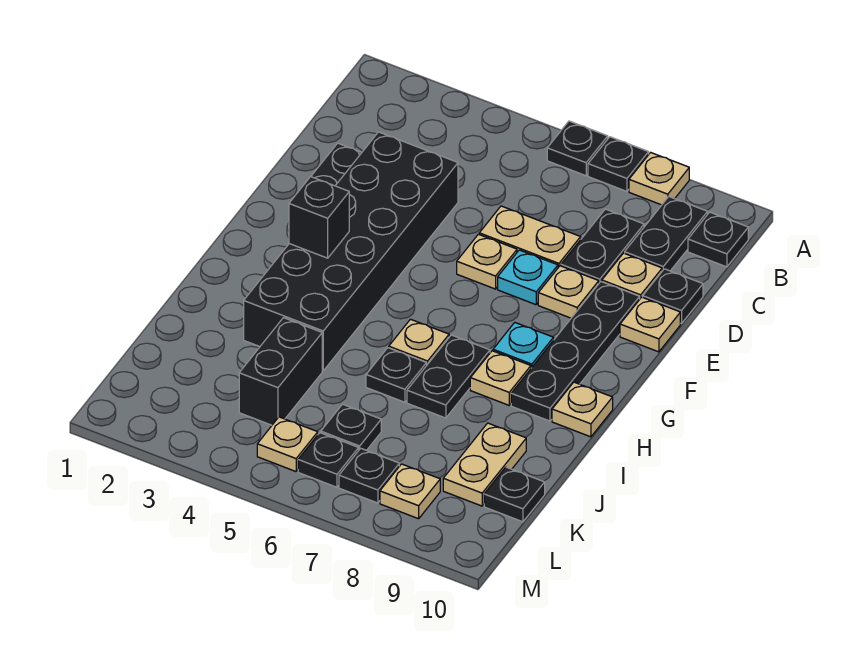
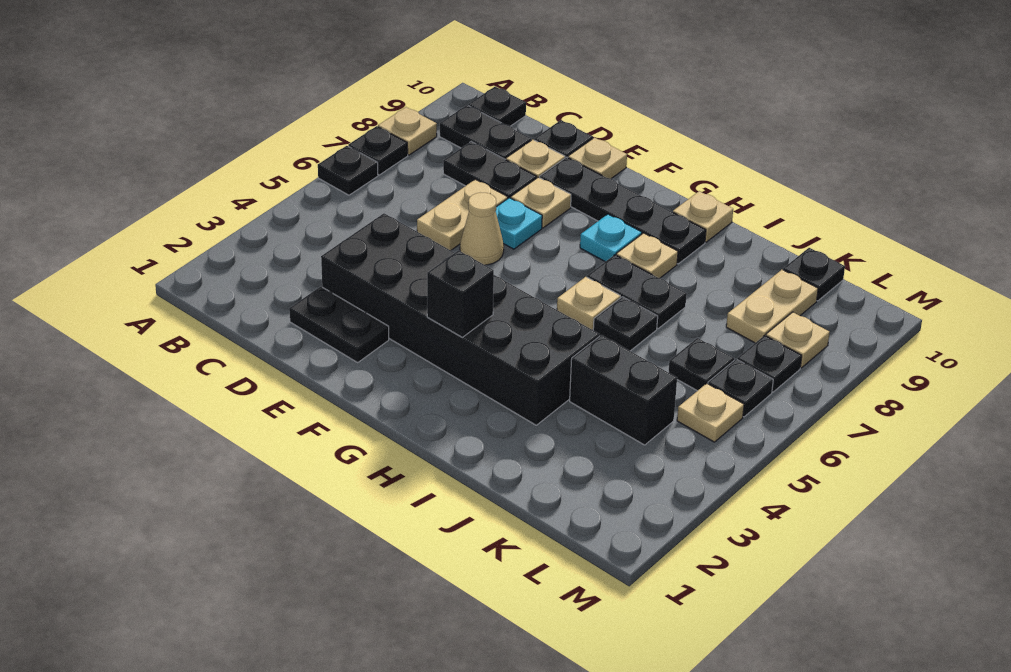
tan plate E6 level 1 -> tan cone E6 level 1
tan plate J9:K9 level 1 -> tan plate K8:K9 level 1

